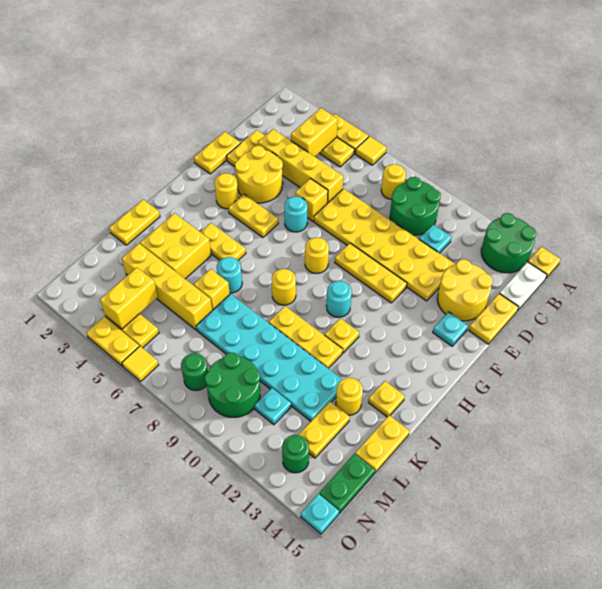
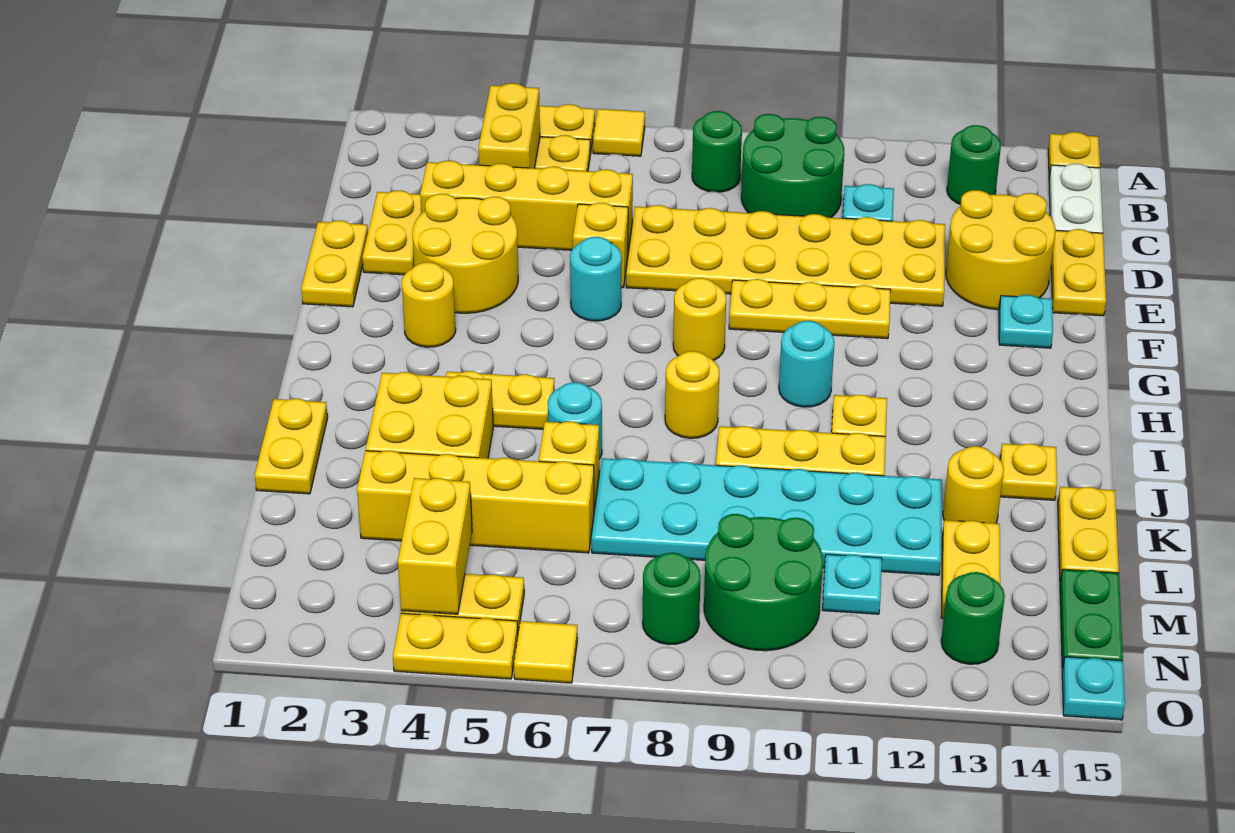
green round brick A13:B14 level 1 -> green round brick B13 level 1
yellow round brick B8 level 1 -> green round brick B8 level 1
yellow plate G4:G5 level 1 -> none

